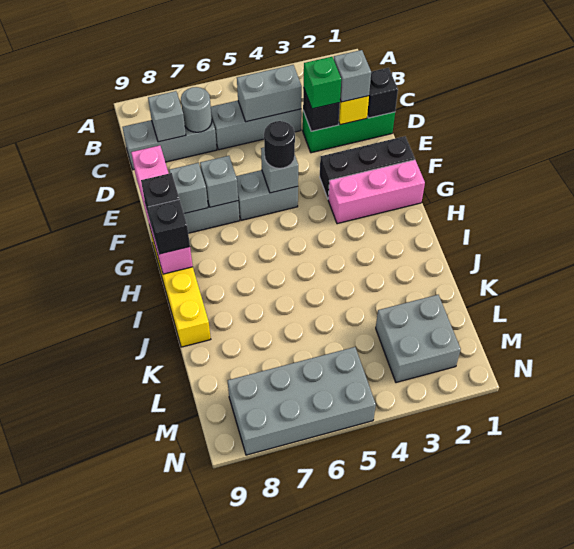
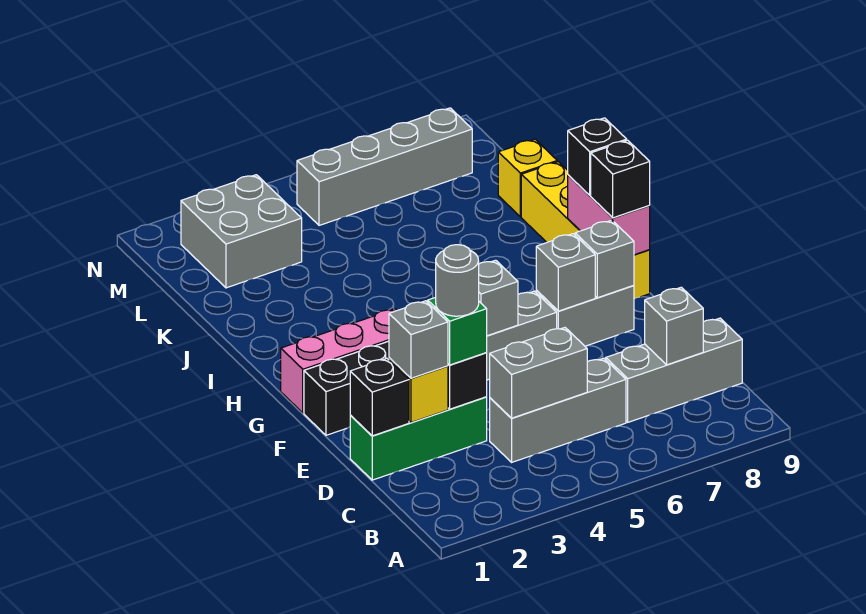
grey round brick C7 level 2 -> grey round brick D3 level 4
pink brick E9:H9 level 2 -> pink brick G9:H9 level 2
black round brick F5 level 3 -> none
none -> yellow brick K9 level 1
grey brick M5:N8 level 1 -> grey brick M5:M8 level 1

